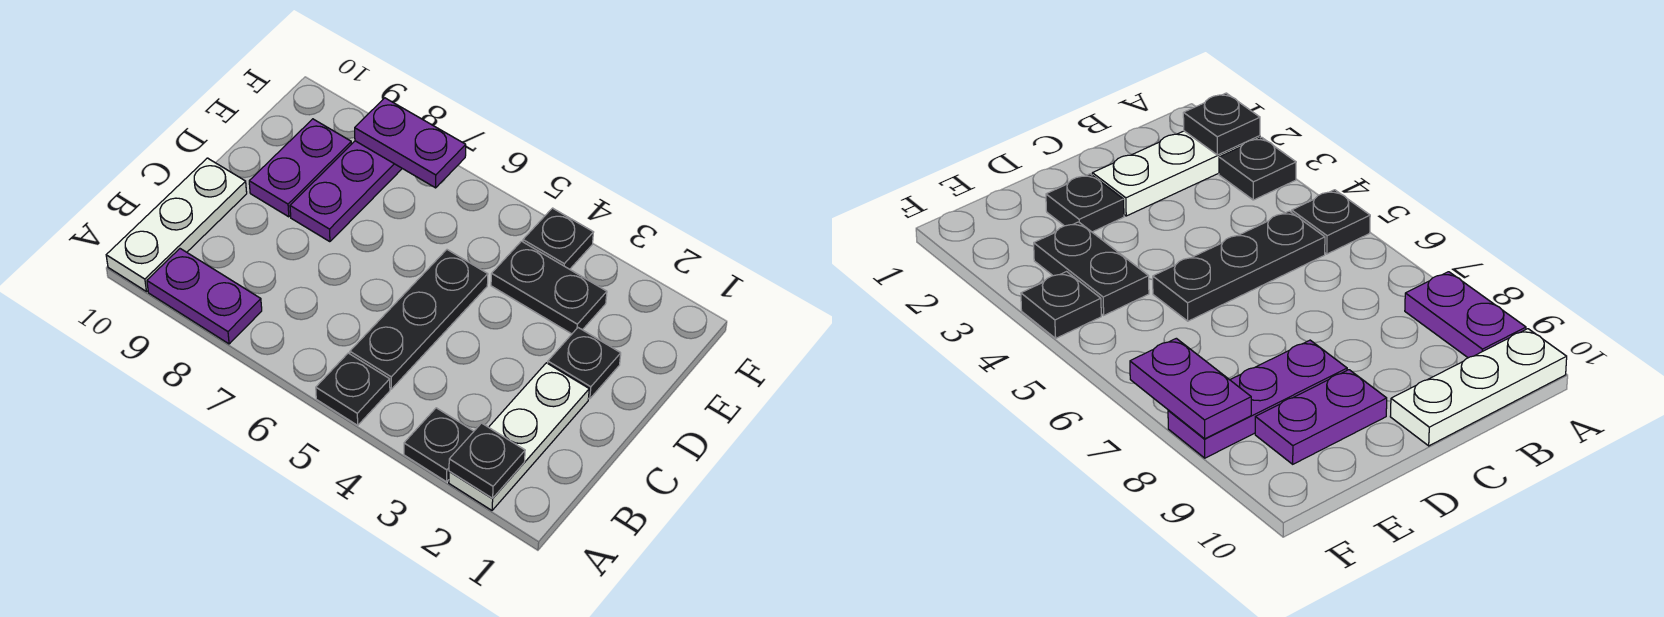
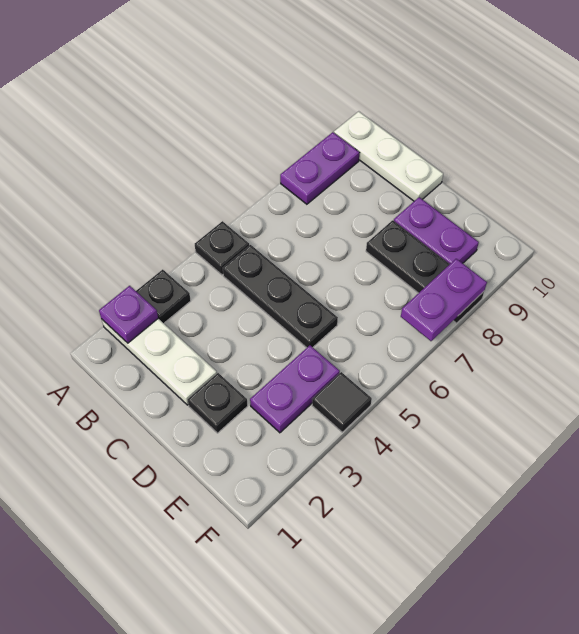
black plate A2 level 2 -> purple plate A2 level 2
purple plate D8:F8 level 1 -> black plate D8:F8 level 1
black plate E3:E4 level 1 -> purple plate E3:E4 level 1
black plate F4 level 1 -> black tile F4 level 1

